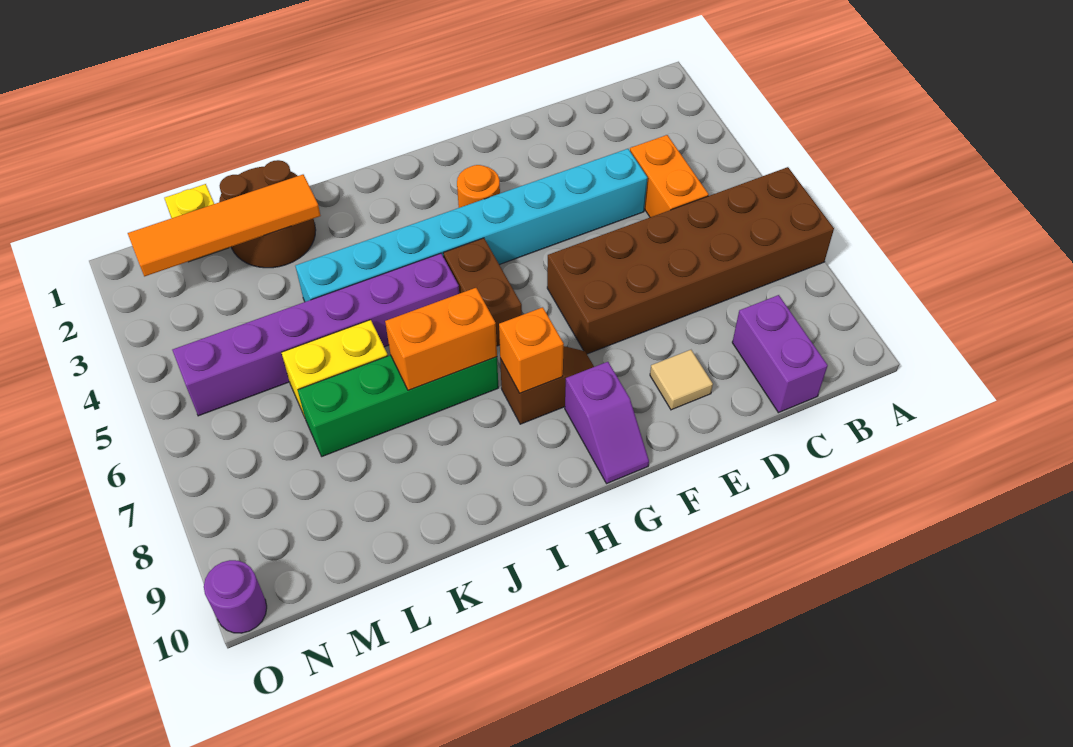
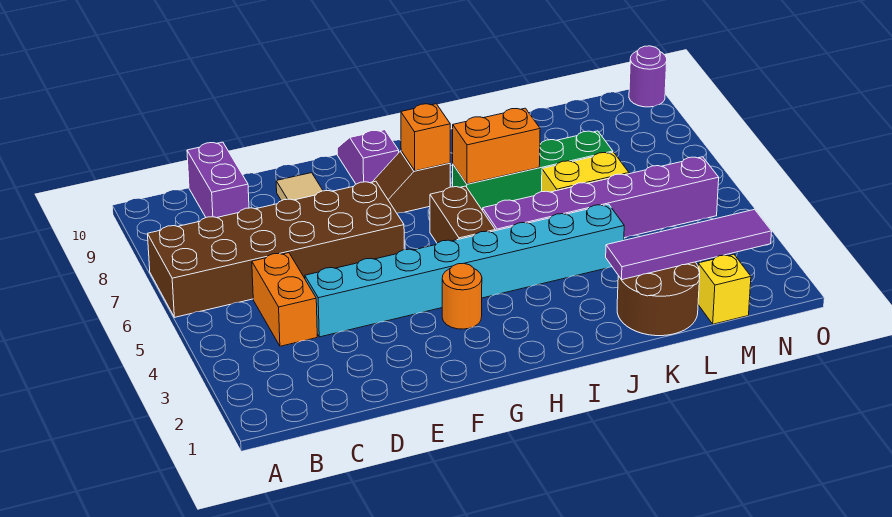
orange tile K2:N2 level 2 -> purple tile K2:N2 level 2

